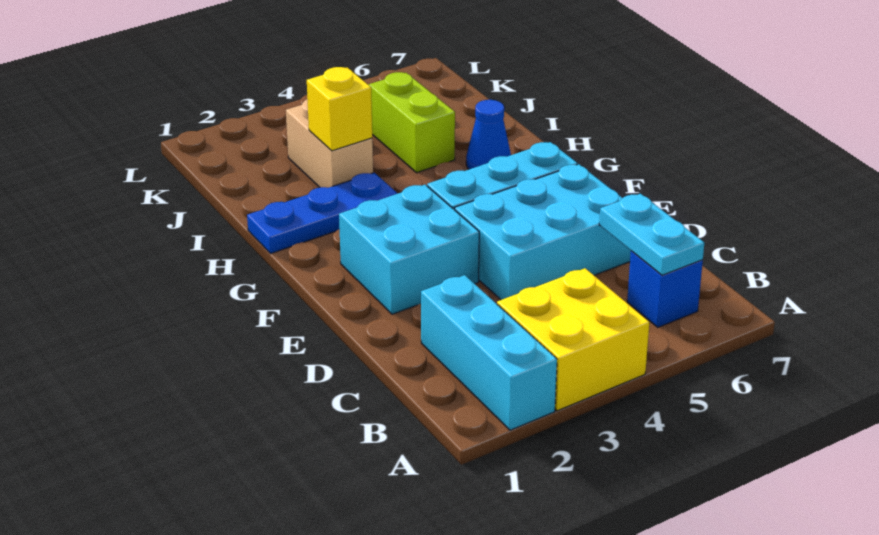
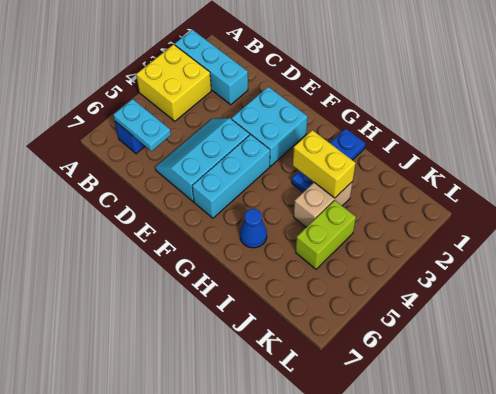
cyan brick D4:E6 level 1 -> cyan slope D4:E6 level 1 top E
tan brick I3:J3 level 1 -> tan brick I3:I4 level 1
yellow brick I3 level 2 -> yellow brick H3:I3 level 2
lime brick I5:J5 level 1 -> lime brick J4:J5 level 1

